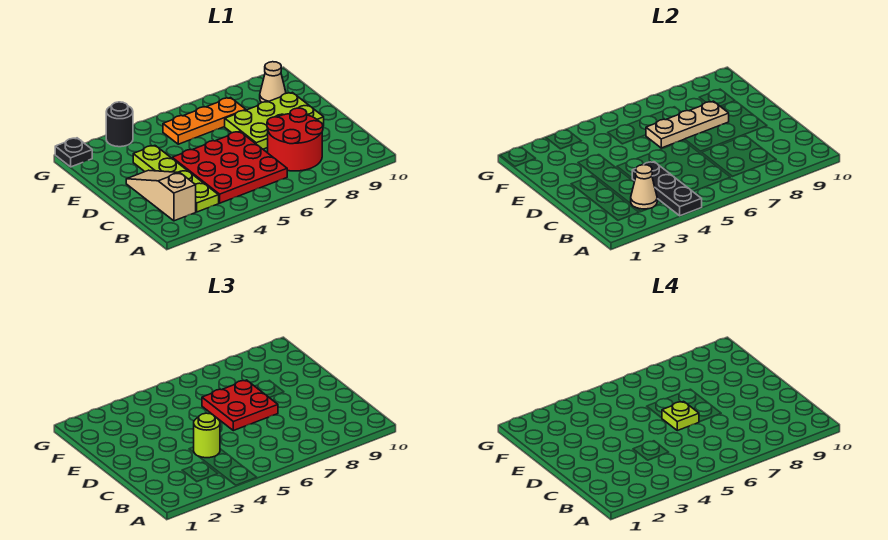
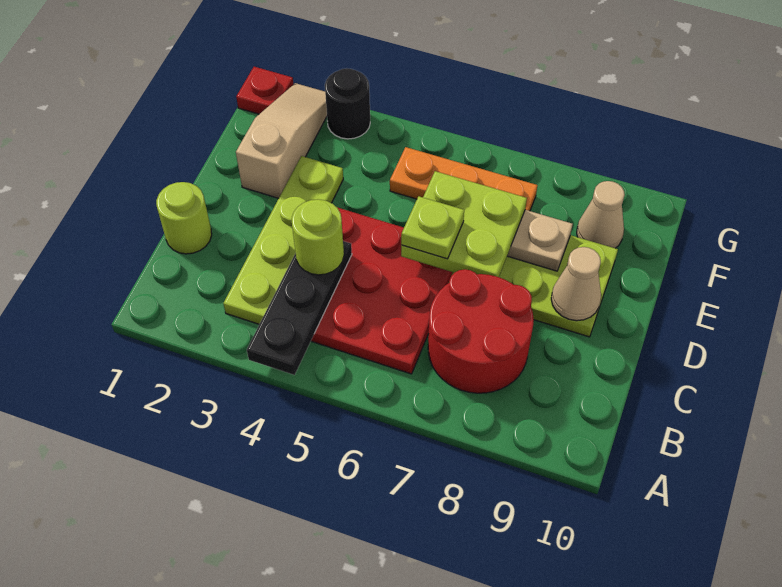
tan slope B2:D2 level 1 top B -> tan slope E2:G2 level 1 top E
tan cone B3 level 2 -> tan cone D9 level 2
none -> lime round brick C1 level 1
red plate D6:E7 level 3 -> lime plate D6:E7 level 3
black plate G1 level 1 -> red plate G1 level 1

